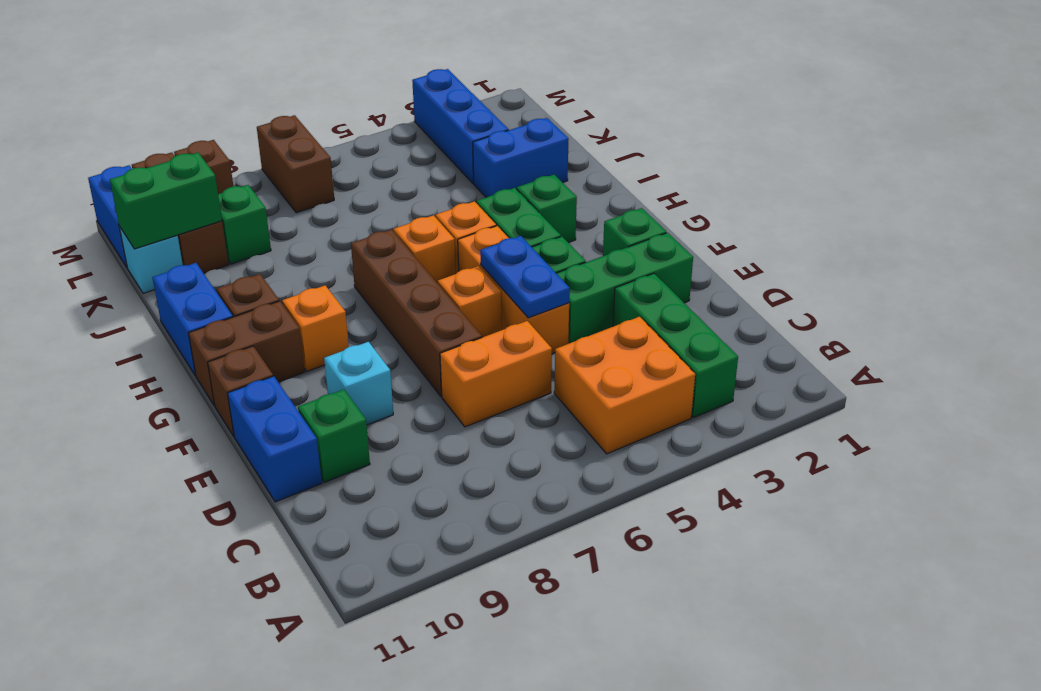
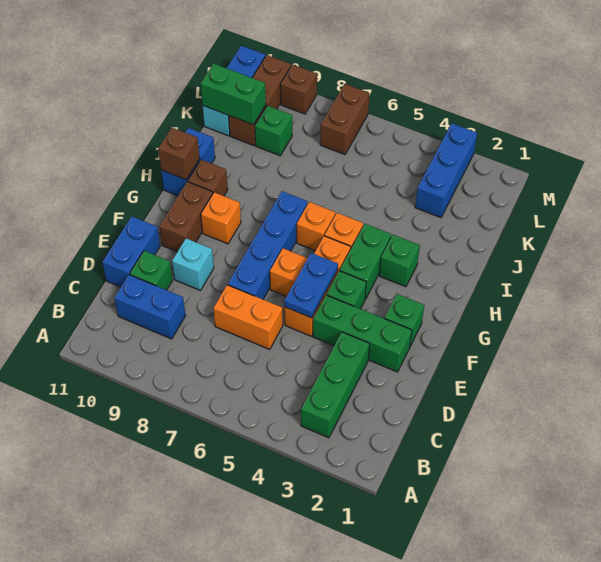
orange brick B4:C5 level 1 -> none
brown brick E7:H7 level 1 -> blue brick E7:H7 level 1
brown brick F11 level 1 -> brown brick H11 level 2
brown brick G10:G11 level 1 -> brown brick F10:G10 level 1
blue brick J2:J3 level 1 -> blue brick C9:C10 level 1

